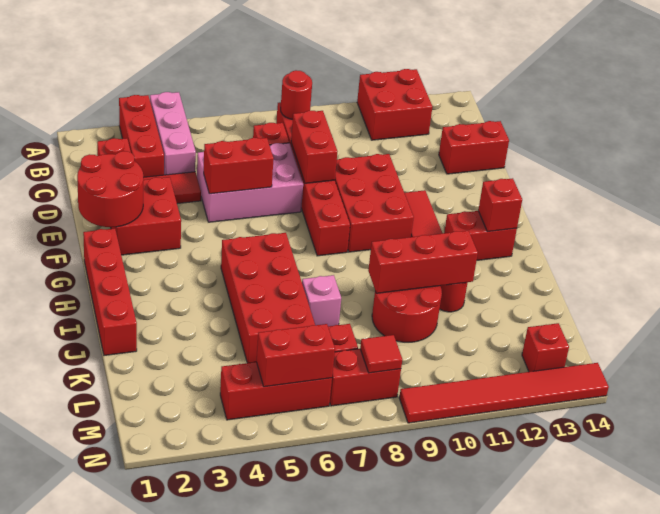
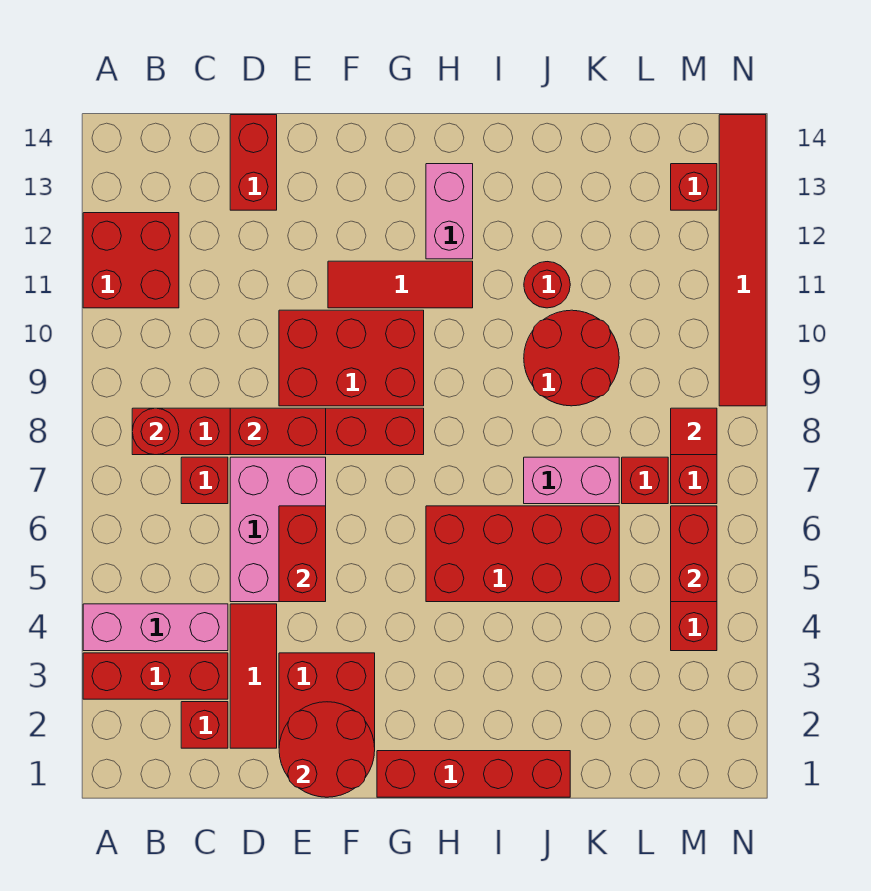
red brick H12:H13 level 1 -> pink brick H12:H13 level 1
red brick H13 level 2 -> none
pink brick J7 level 1 -> pink brick J7:K7 level 1
red brick J9:J11 level 2 -> none

